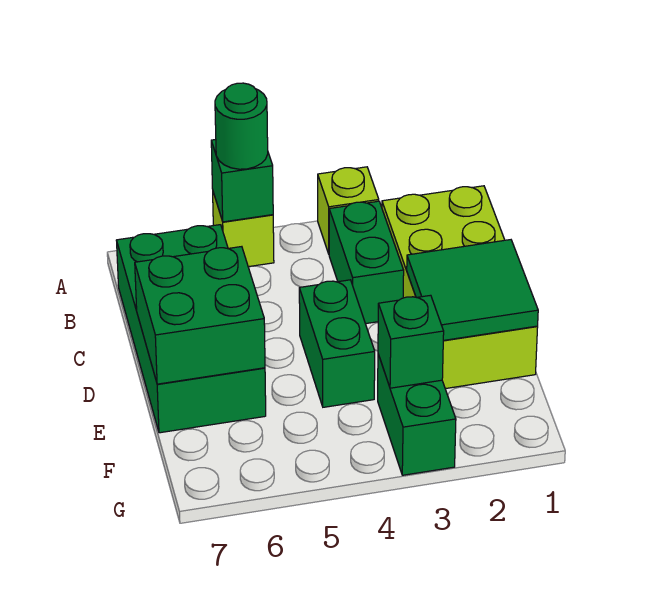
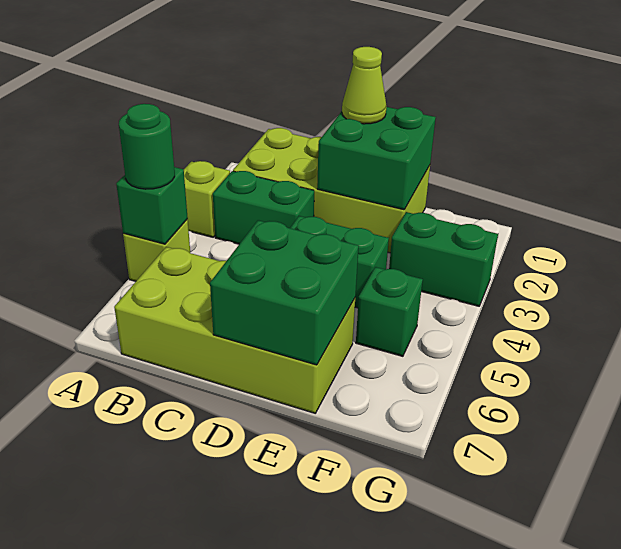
green brick B6:E7 level 1 -> lime brick B6:E7 level 1
green tile D1:E2 level 2 -> green brick D1:E2 level 2
none -> lime cone D1 level 3
green brick F3 level 2 -> green brick F5 level 1

